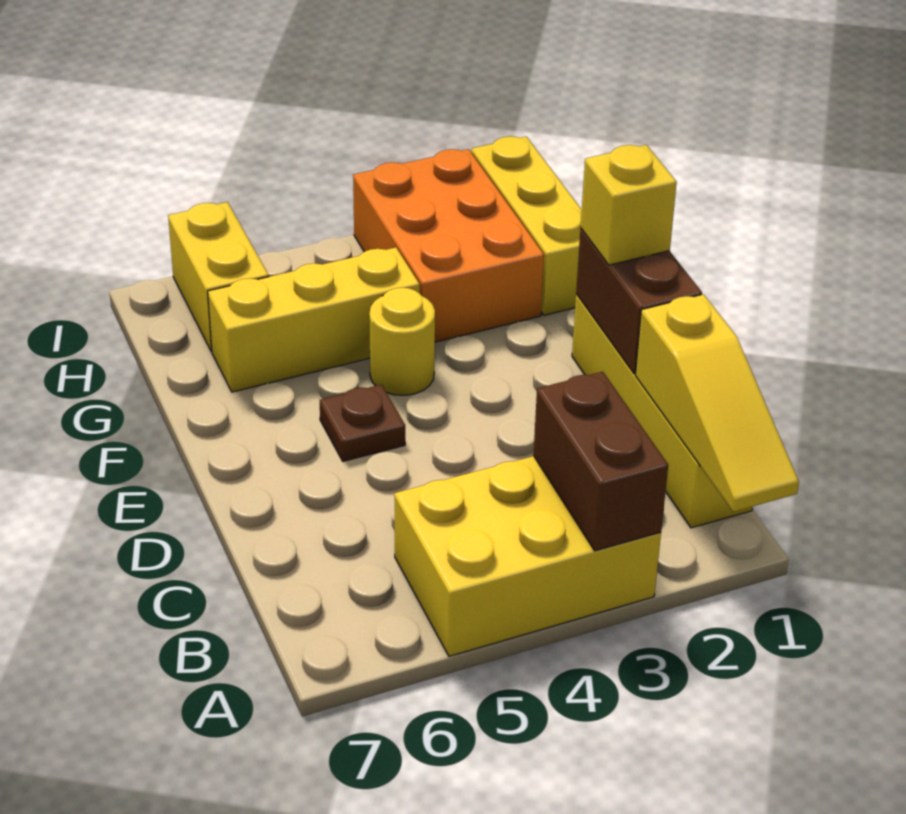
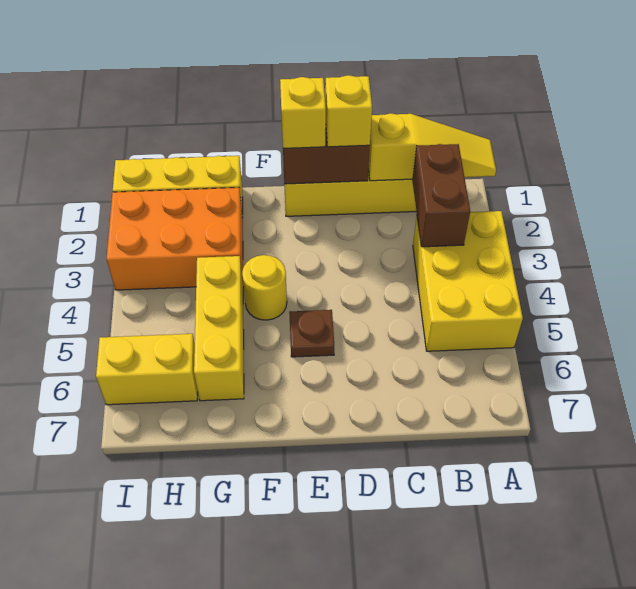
brown brick A3:B3 level 2 -> brown brick B2:B3 level 2
none -> yellow brick D1 level 3

